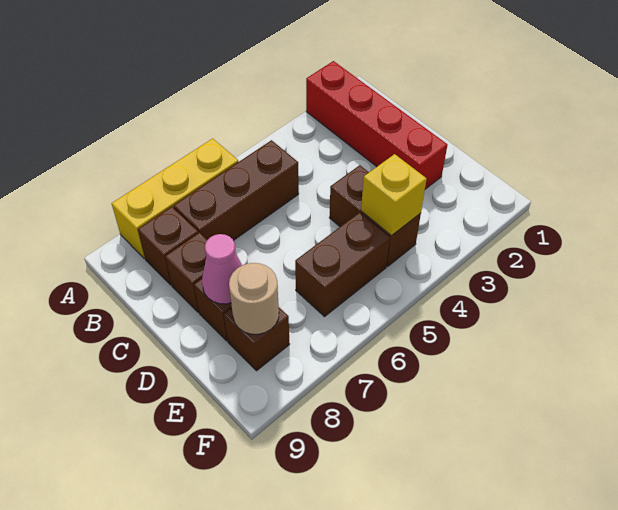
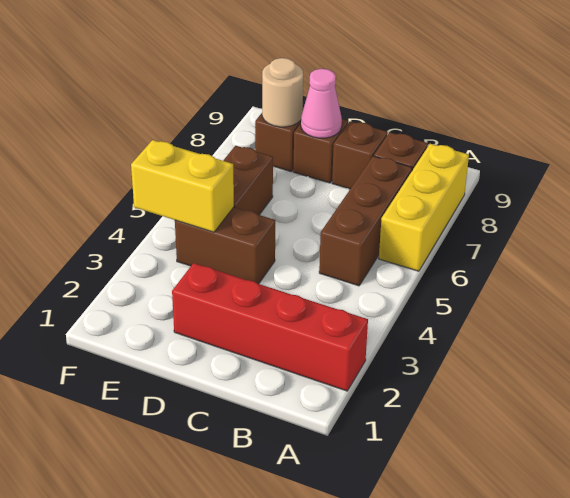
yellow brick E4 level 2 -> yellow brick E4:F4 level 2

